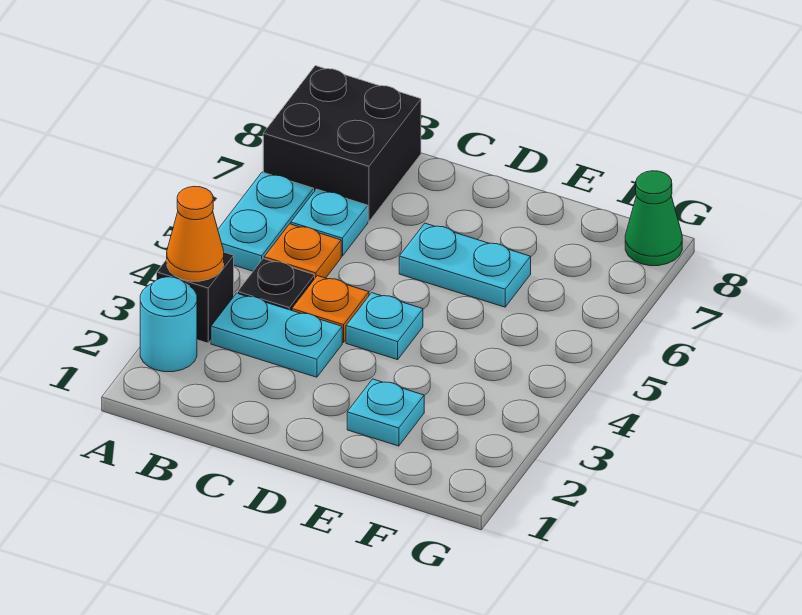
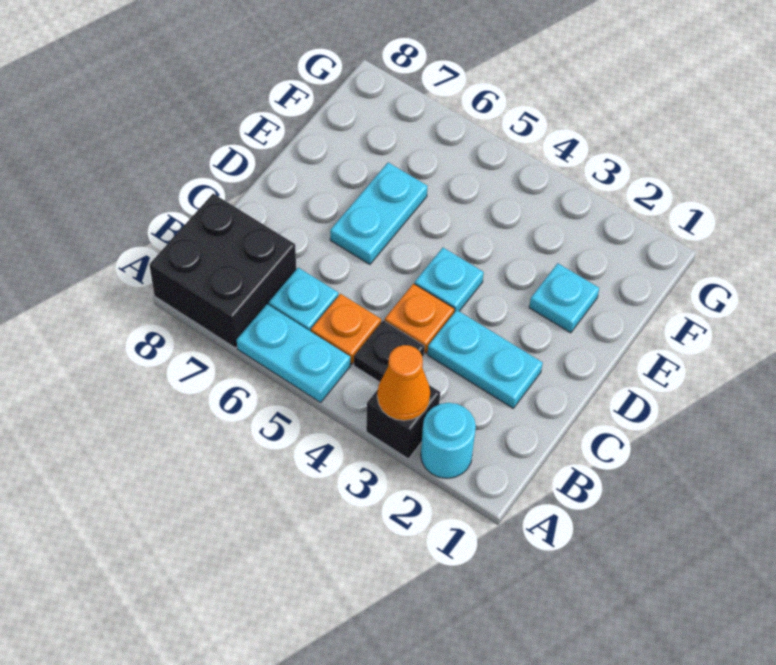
cyan plate B3:C3 level 1 -> cyan plate C2:C3 level 1
green cone G8 level 1 -> none

